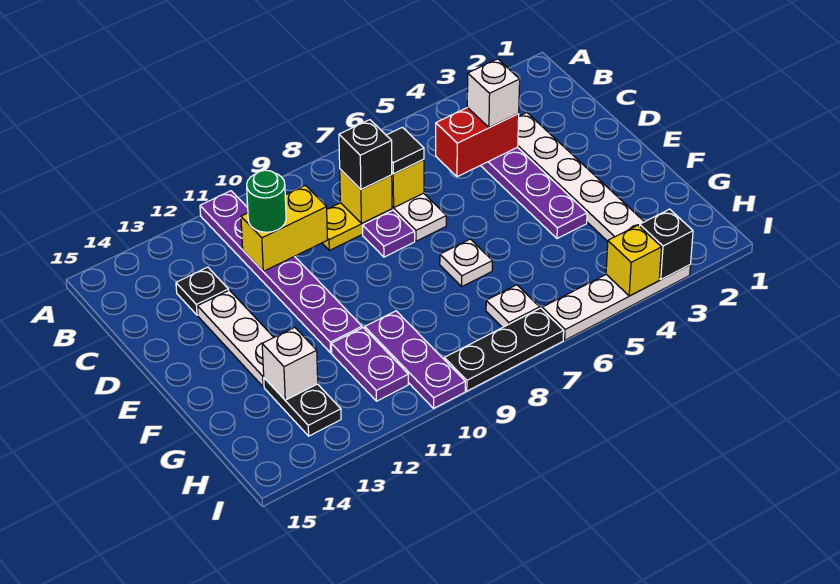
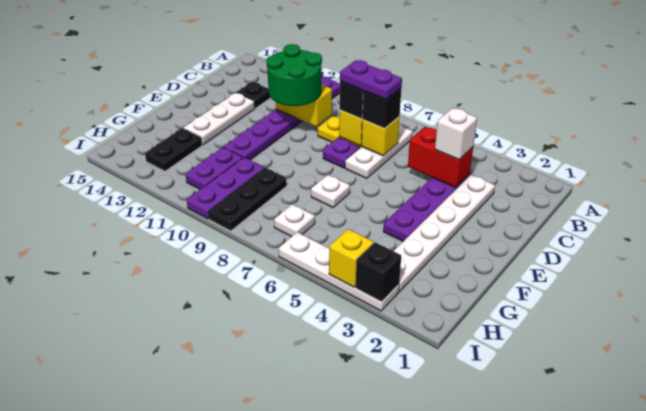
black tile C7 level 3 -> black brick C7 level 3
none -> purple plate C7:C8 level 4
green round brick C11 level 3 -> green round brick C10:D11 level 3
white brick G13 level 2 -> none
black plate I7:I9 level 1 -> black plate G9:I9 level 1

